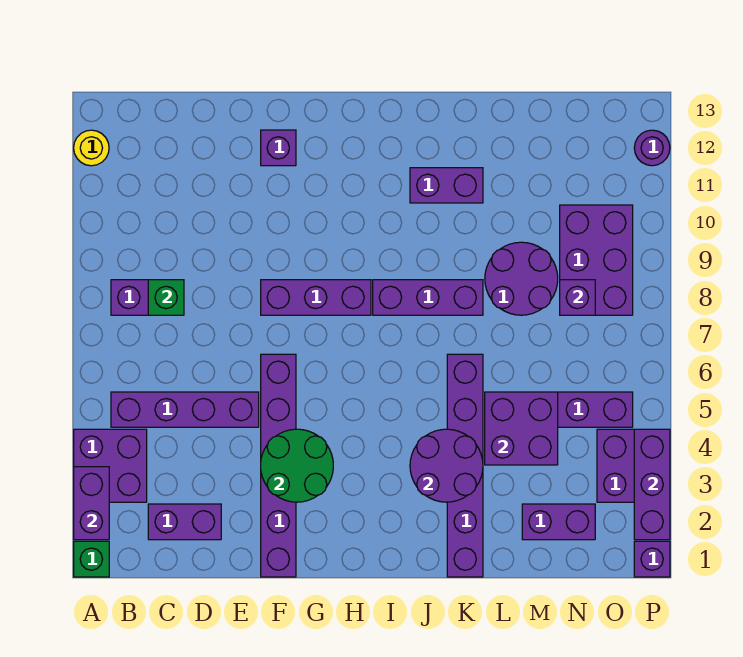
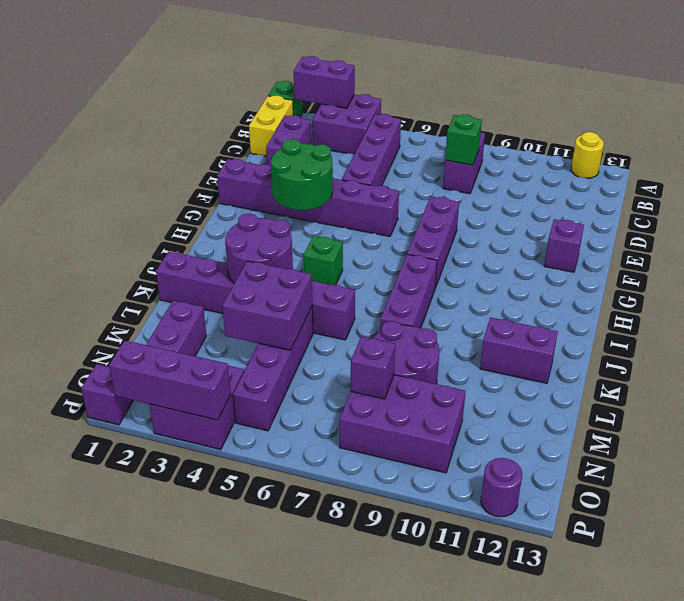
none -> yellow brick B1:C1 level 1
none -> green brick I5 level 1
purple brick J11:K11 level 1 -> purple brick K11:K12 level 1

